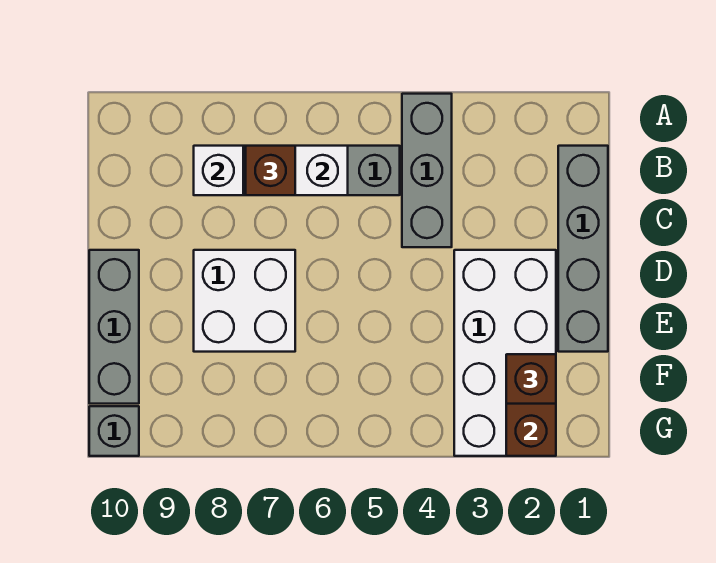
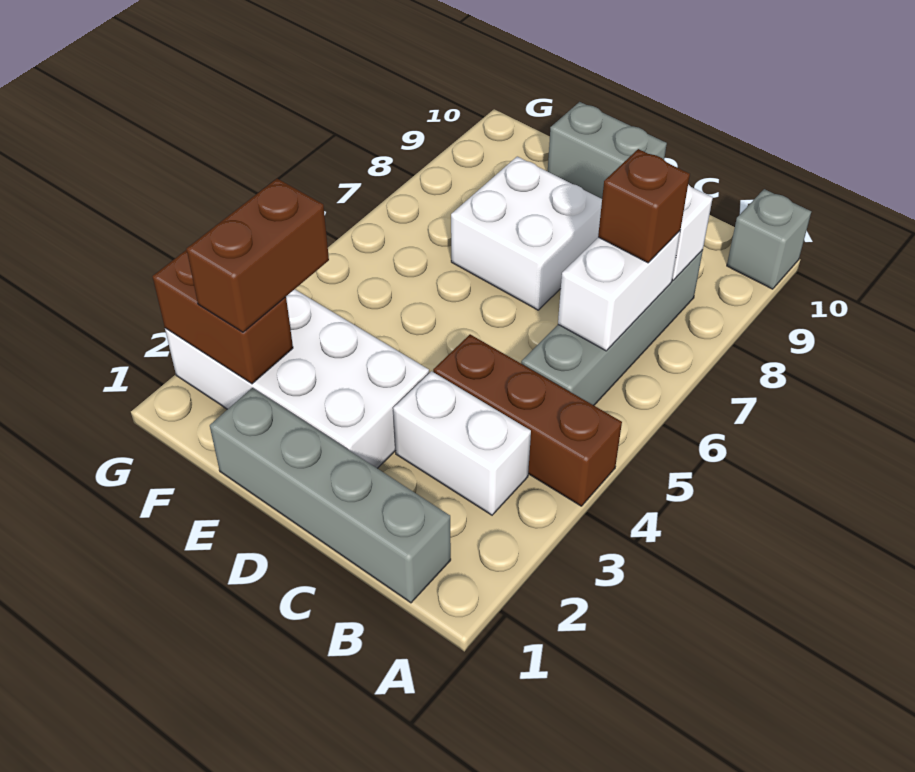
grey brick A4:C4 level 1 -> brown brick A4:C4 level 1
none -> white brick B3:C3 level 1
grey brick D10:F10 level 1 -> grey brick D10:E10 level 1
brown brick F2 level 3 -> brown brick F2:F3 level 3
grey brick G10 level 1 -> grey brick A10 level 1

